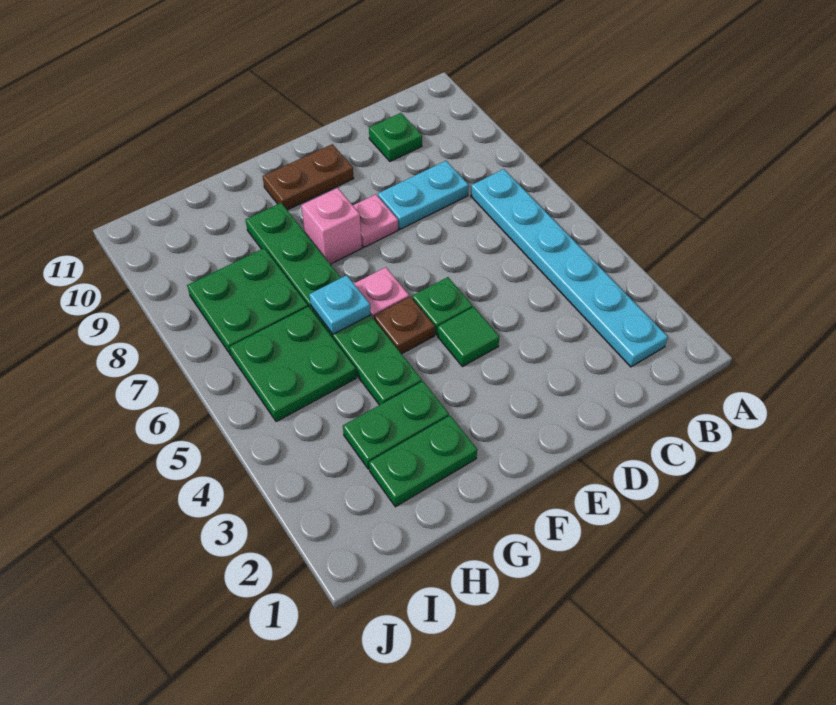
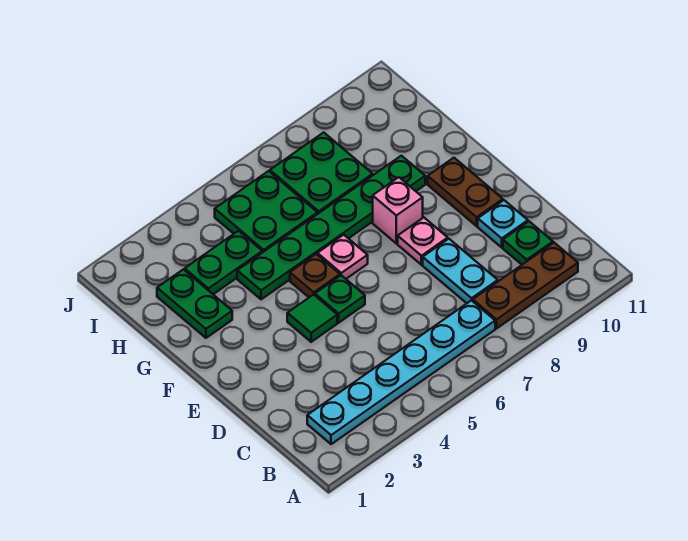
none -> brown plate B8:B10 level 1
green plate G3:H3 level 1 -> green plate H3:H4 level 1
cyan plate G6 level 2 -> cyan plate D10 level 1

